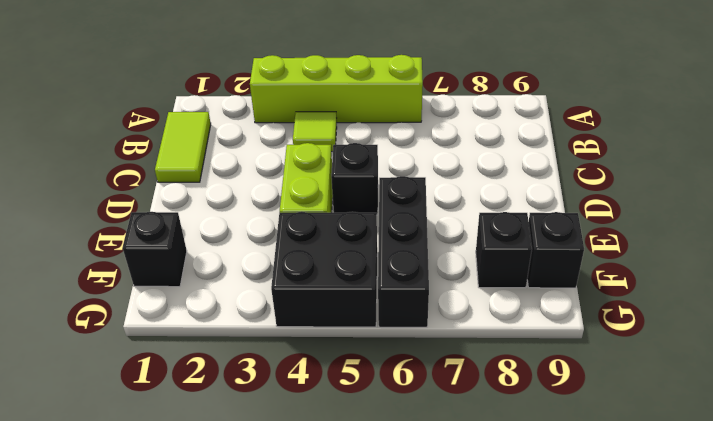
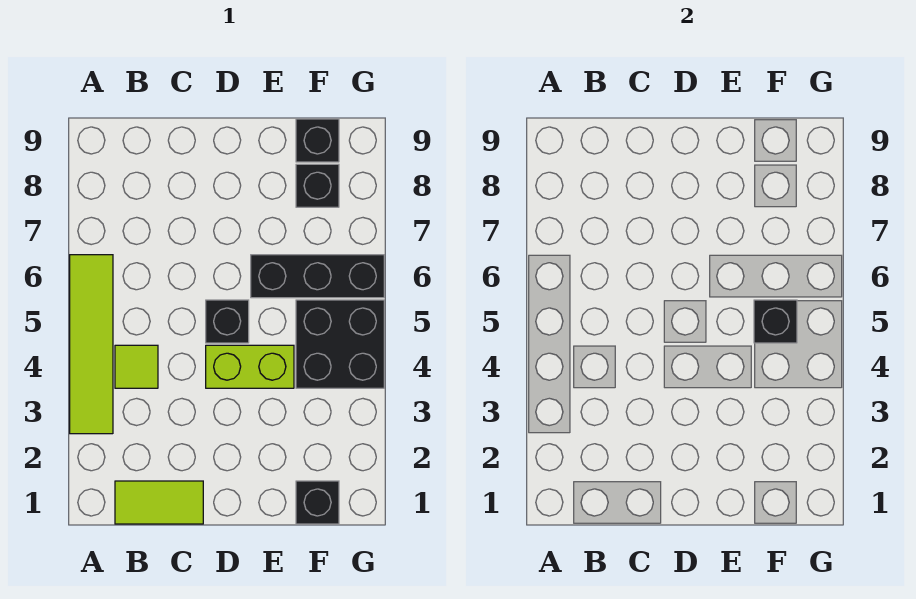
lime brick A3:A6 level 1 -> lime tile A3:A6 level 1
none -> black brick F5 level 2

